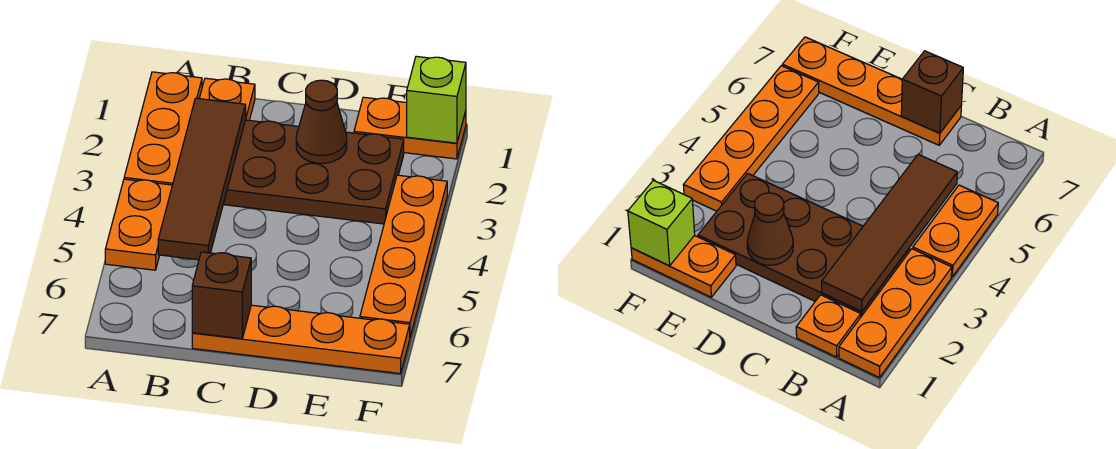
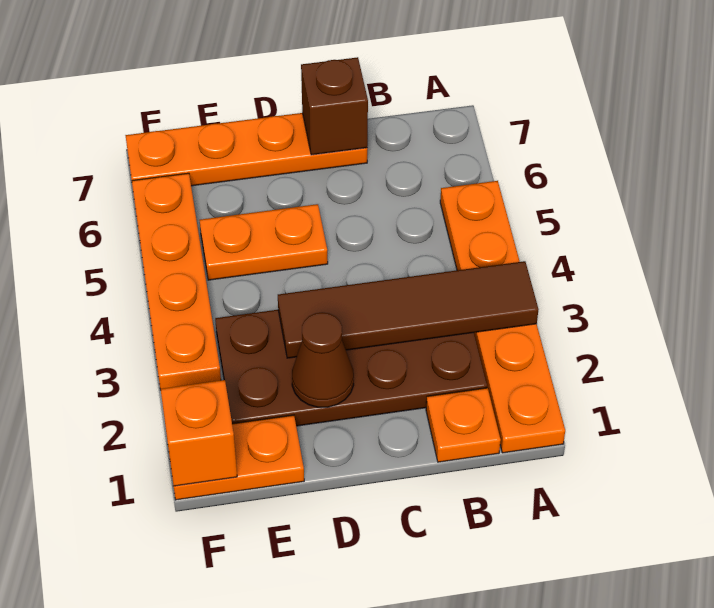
brown tile B2:B5 level 2 -> brown tile A3:D3 level 2
none -> orange plate D5:E5 level 1
lime brick F1 level 2 -> orange brick F1 level 2

